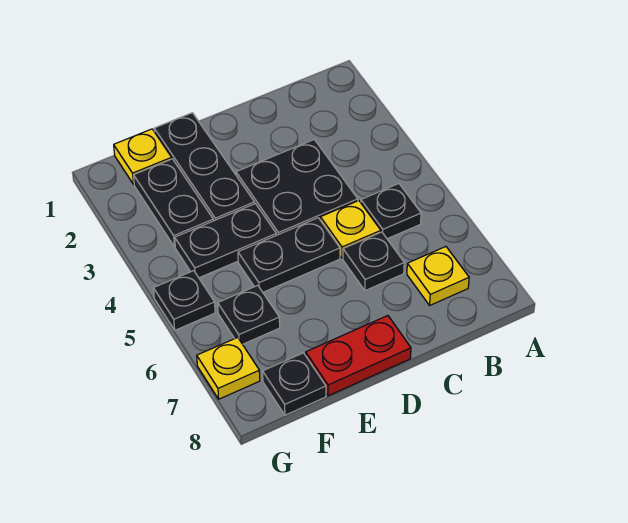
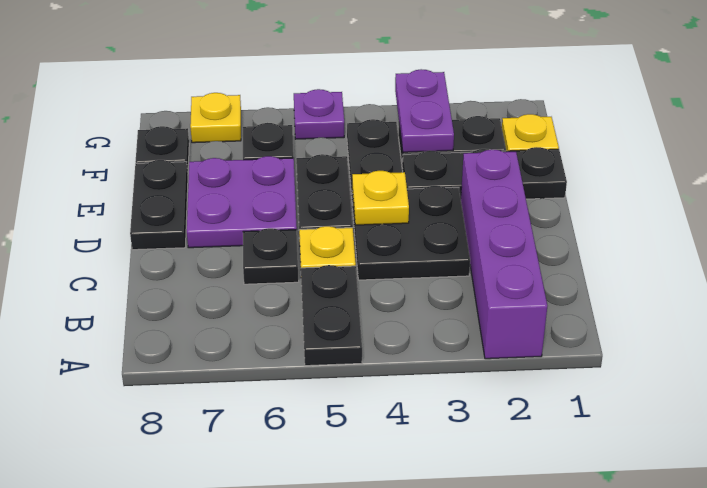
none -> purple brick A2:D2 level 1
black plate B5 level 1 -> black plate A5:B5 level 1
yellow plate B7 level 1 -> yellow plate D4 level 2
none -> purple plate D6:E7 level 1
red plate D8:E8 level 1 -> black plate D8:E8 level 1
none -> purple plate F3:G3 level 2
black plate G5 level 1 -> purple plate G5 level 1

